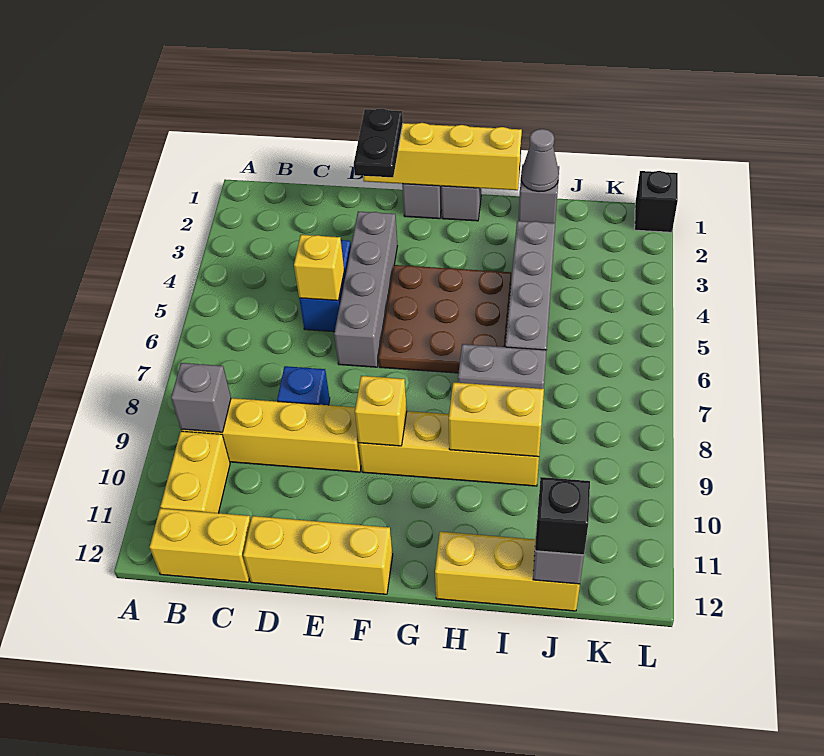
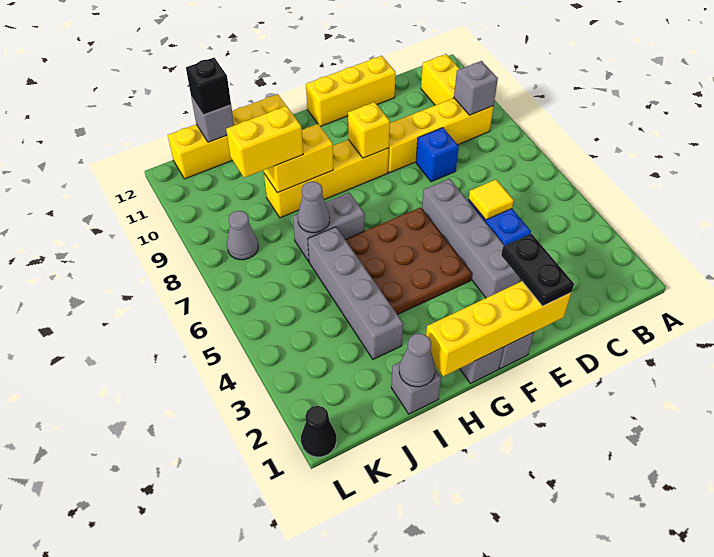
yellow brick B12:C12 level 1 -> yellow brick I9:J9 level 3
yellow brick D5 level 2 -> yellow tile D5 level 2
yellow brick H12:J12 level 1 -> yellow brick H12:K12 level 1
none -> grey cone I7 level 2
none -> grey cone K8 level 1
black brick L1 level 1 -> black cone L1 level 1

